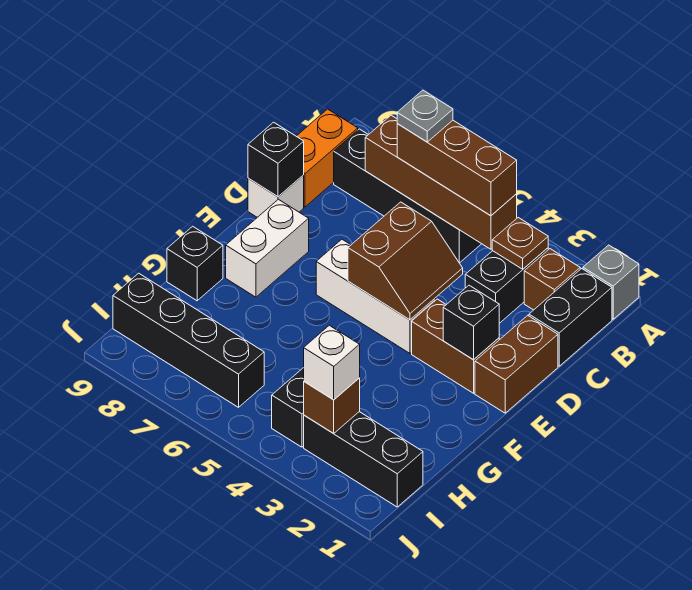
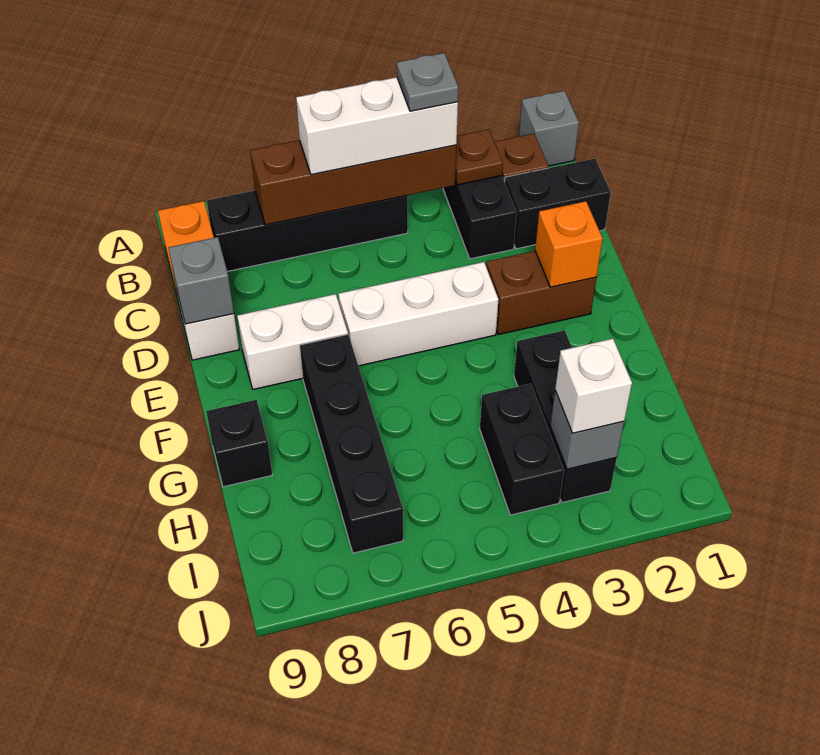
black brick B1:C1 level 1 -> black brick C1:C2 level 1
brown brick B4:B6 level 3 -> white brick B4:B6 level 3
grey plate B6 level 4 -> grey plate B4 level 4
brown brick D1:E1 level 1 -> none
brown slope D4:E5 level 2 top 5 -> none
black brick D9 level 2 -> grey brick D9 level 2
black brick E2 level 2 -> orange brick E2 level 2
white brick E8:F8 level 1 -> white brick E7:E8 level 1
black brick I1:I3 level 1 -> black brick G3:I3 level 1
brown brick I3 level 2 -> grey brick I3 level 2
black brick I6:I9 level 1 -> black brick F7:I7 level 1

